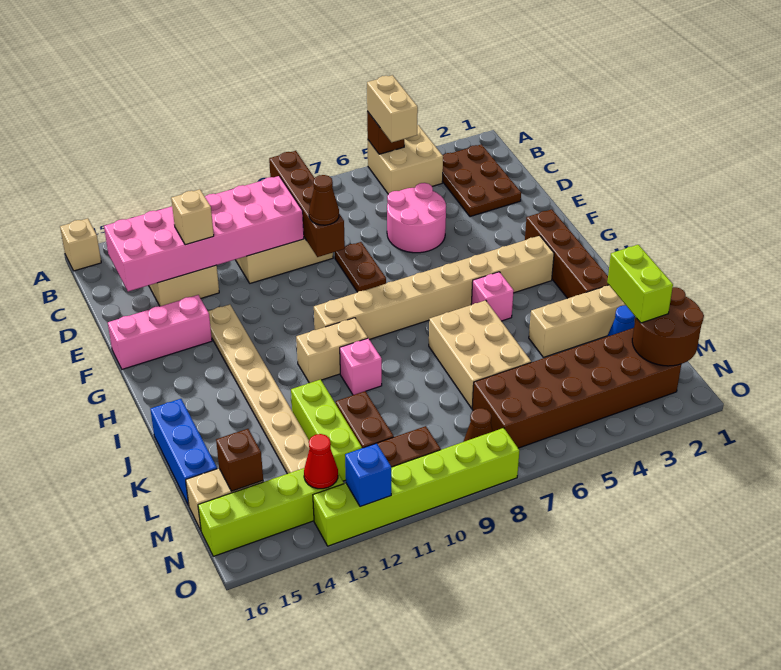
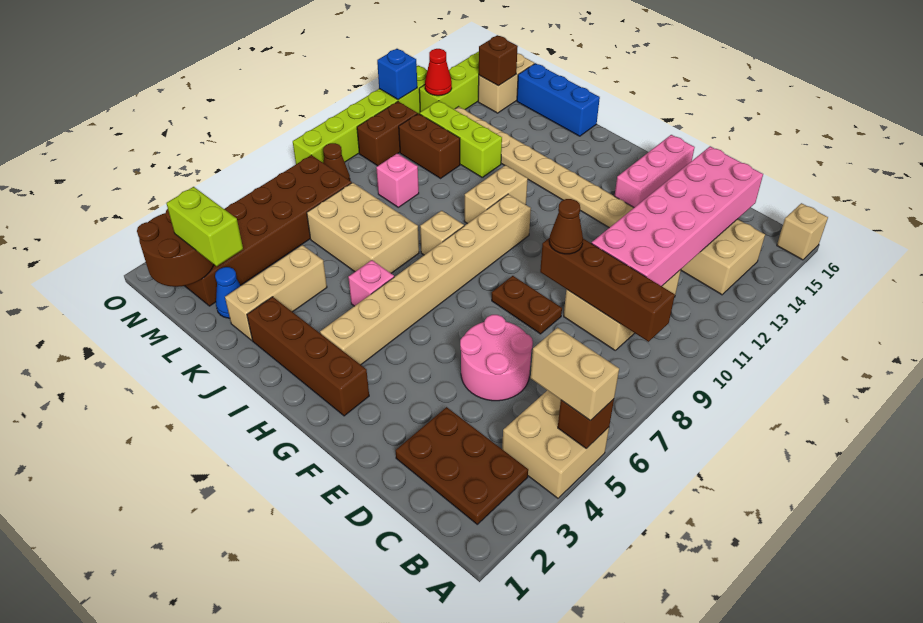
tan brick D13 level 3 -> tan brick I8 level 1
pink brick J10 level 1 -> pink brick L9 level 1

